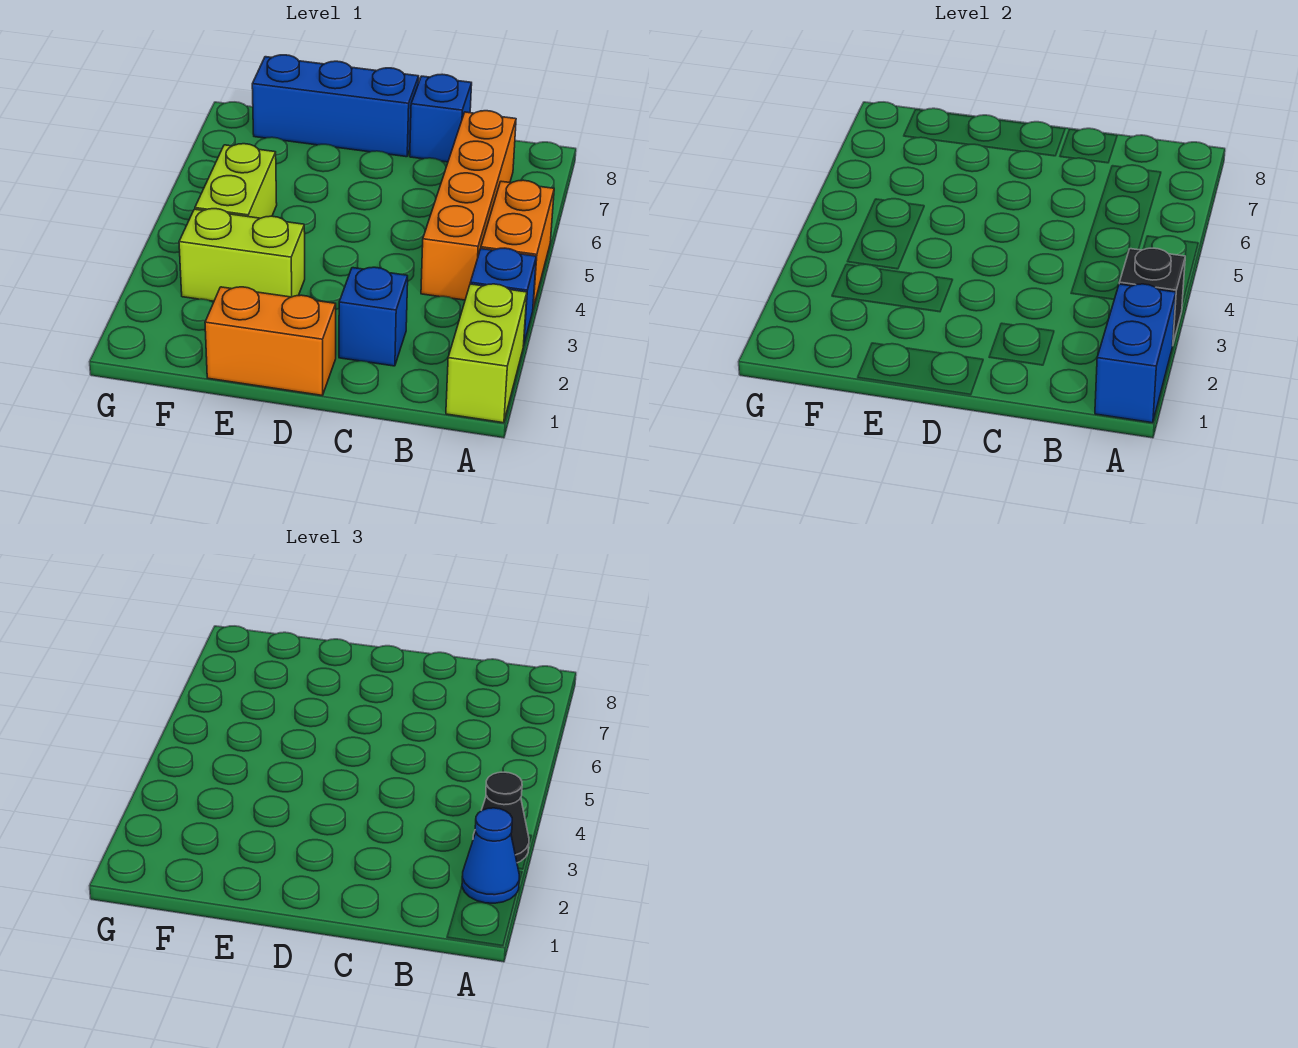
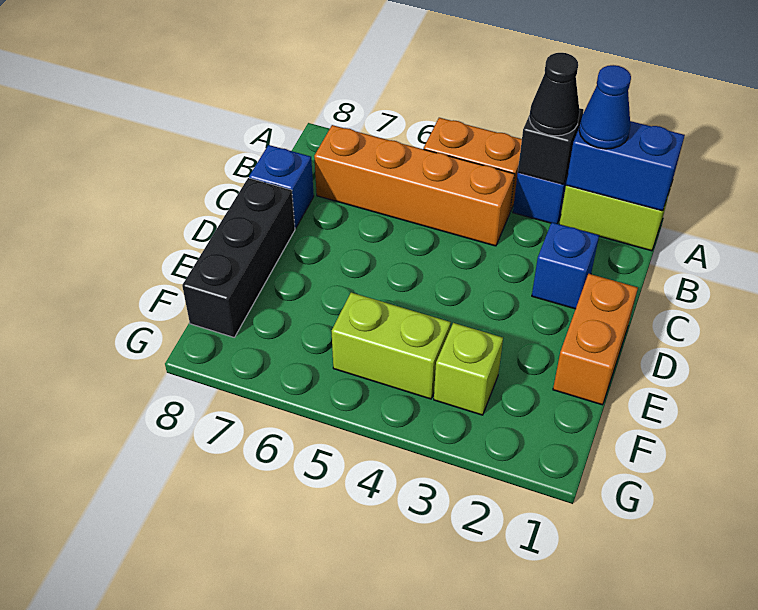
blue brick D8:F8 level 1 -> black brick D8:F8 level 1
lime brick E3:F3 level 1 -> lime brick F3 level 1

